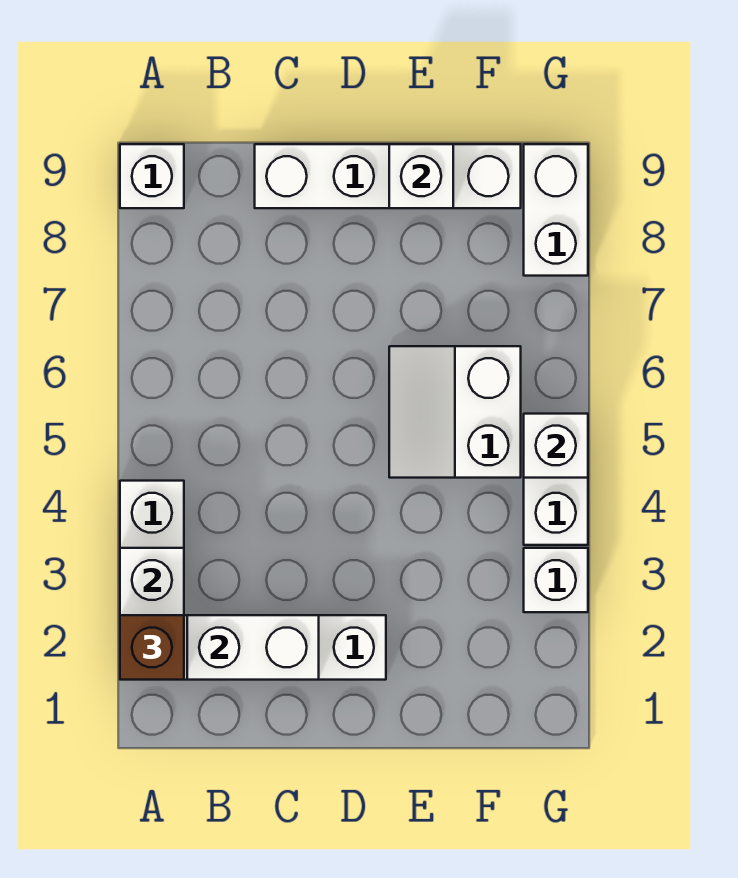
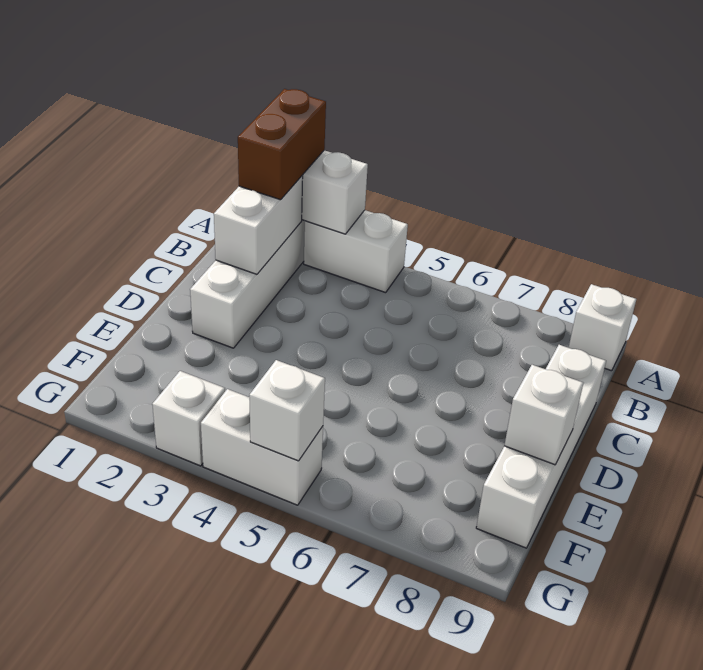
brown brick A2 level 3 -> brown brick A2:B2 level 3
white slope E5:F6 level 1 top F -> none
white brick G8:G9 level 1 -> none

